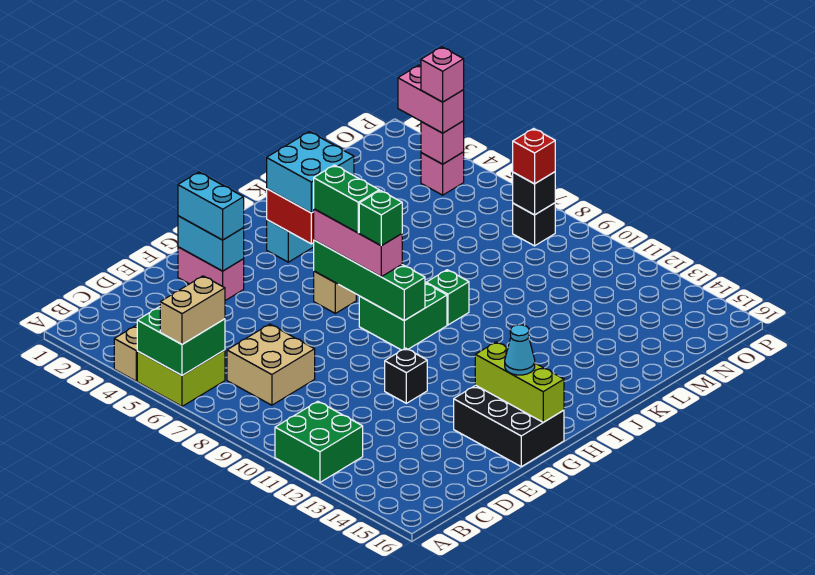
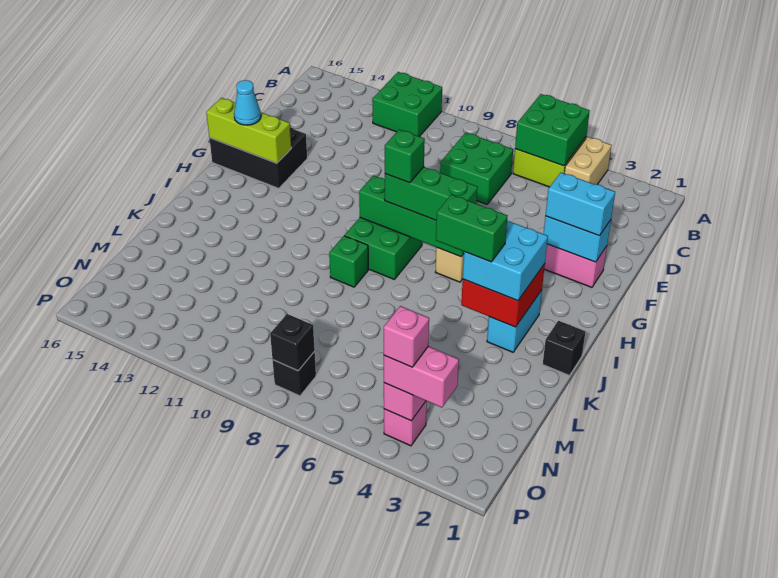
tan brick A6:B6 level 3 -> none
tan brick C7:D8 level 1 -> green brick C7:D8 level 1
black brick F11 level 1 -> black brick J1 level 1
pink brick H6:H8 level 3 -> green brick H6:H8 level 3
green brick H6:H7 level 4 -> green brick J4:J5 level 4
red brick O8 level 3 -> none

